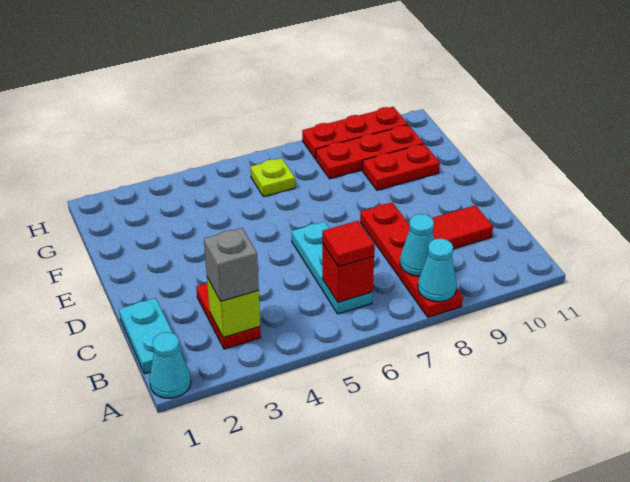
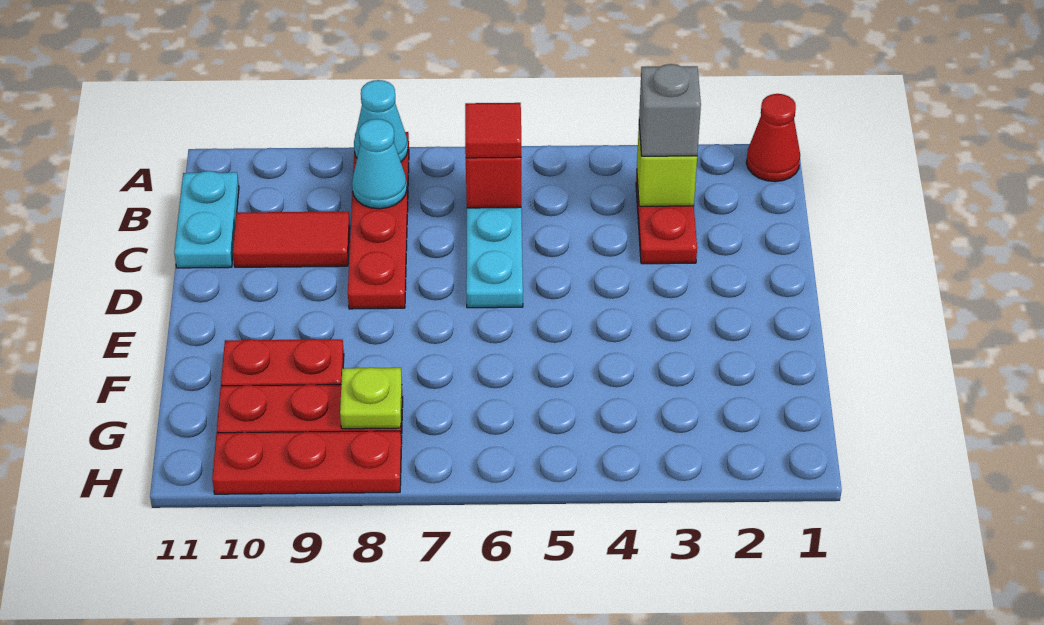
cyan cone A1 level 1 -> red cone A1 level 1
cyan plate B1:C1 level 1 -> cyan plate B11:C11 level 1
lime plate G6 level 1 -> lime plate G8 level 2

